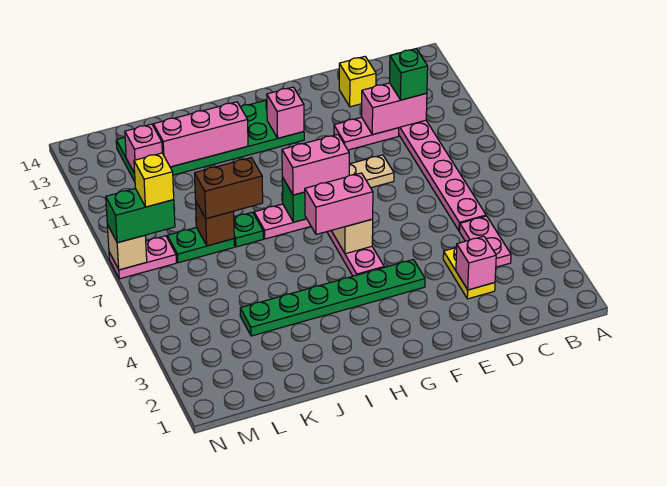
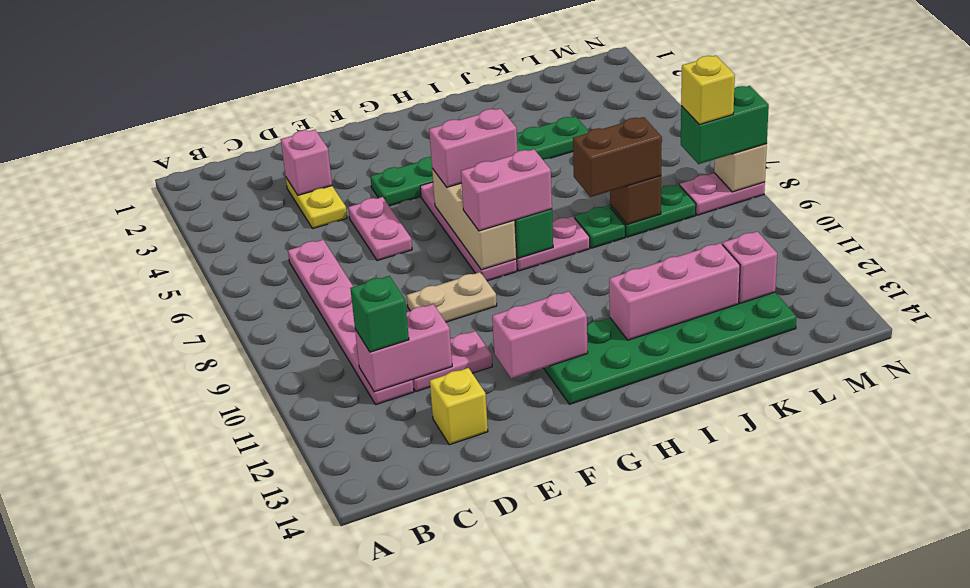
pink plate C4:C5 level 1 -> pink plate E5:E6 level 1
pink brick G12 level 2 -> pink brick F12:G12 level 2

